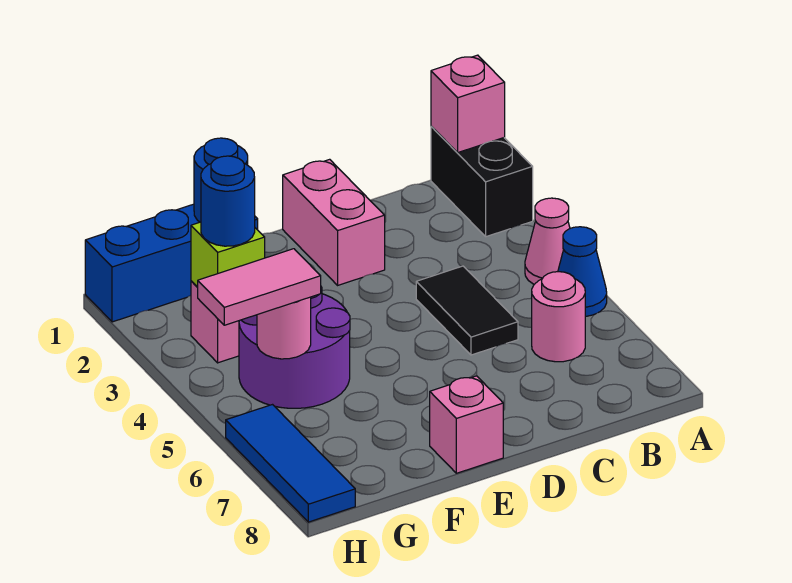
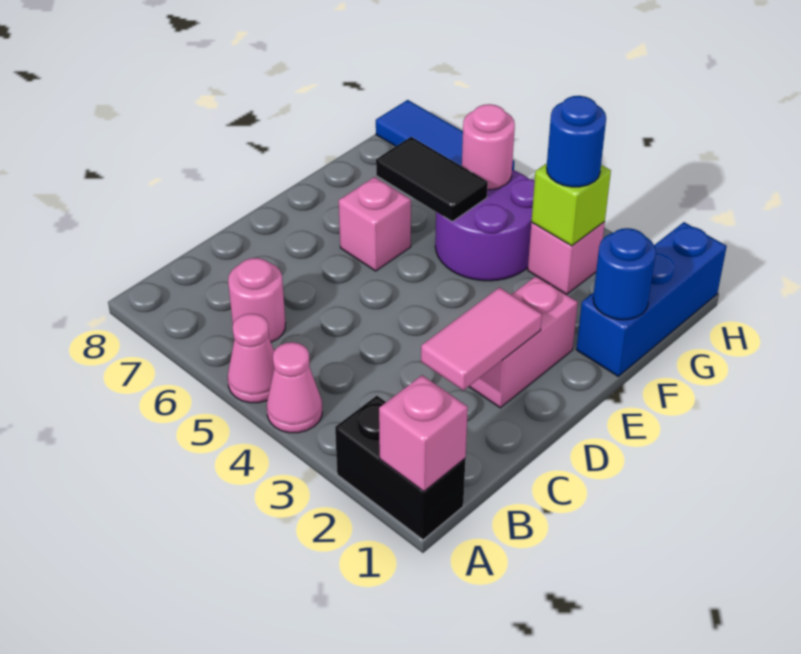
blue cone A5 level 1 -> pink cone A5 level 1
black tile C4:C5 level 1 -> black tile F5:F6 level 2
pink brick D1:D2 level 1 -> pink brick D2:E2 level 1
pink brick E8 level 1 -> pink brick E6 level 1
pink tile G5:H5 level 3 -> pink tile C2:D2 level 2

